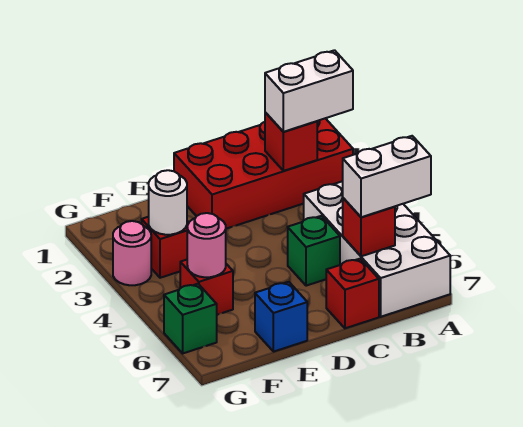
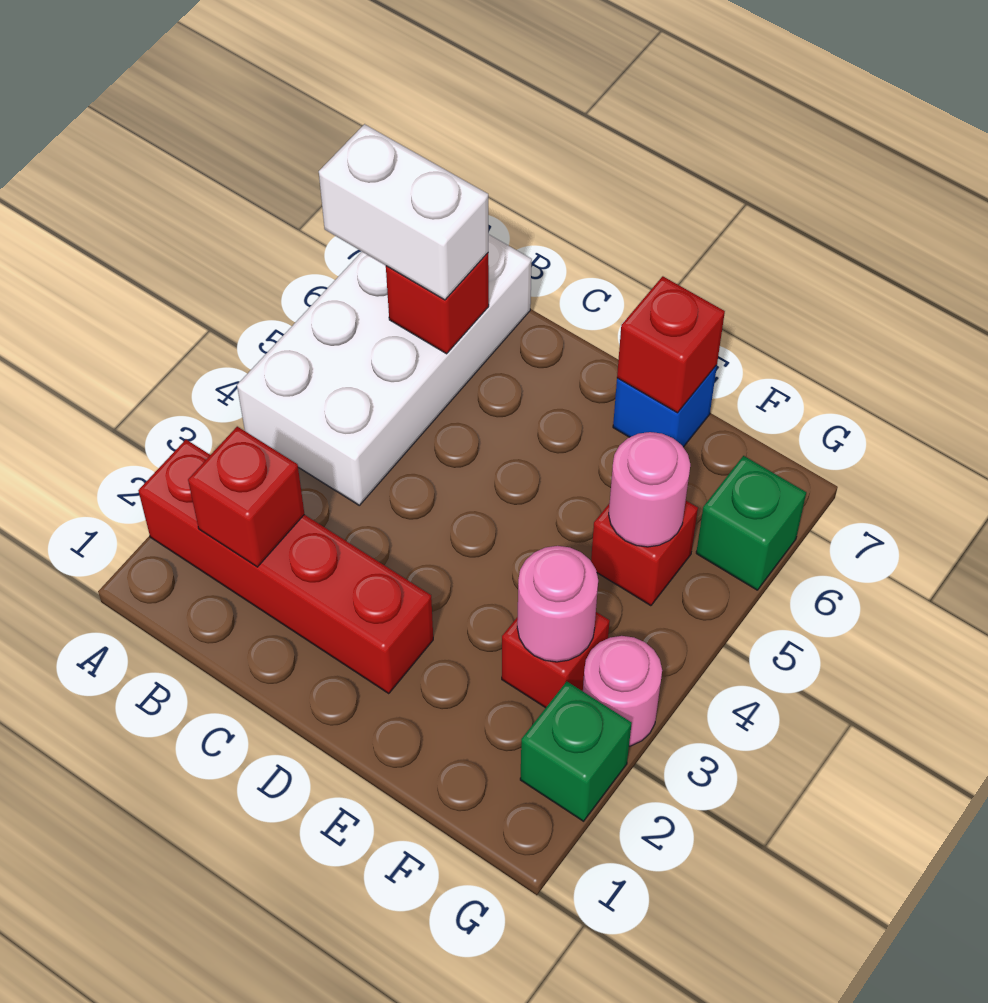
red brick A1:D2 level 1 -> red brick A2:D2 level 1
white brick A2:B2 level 3 -> none
green brick C5 level 1 -> green brick G2 level 1
red brick C7 level 1 -> red brick E7 level 2
white round brick F3 level 2 -> pink round brick F3 level 2

